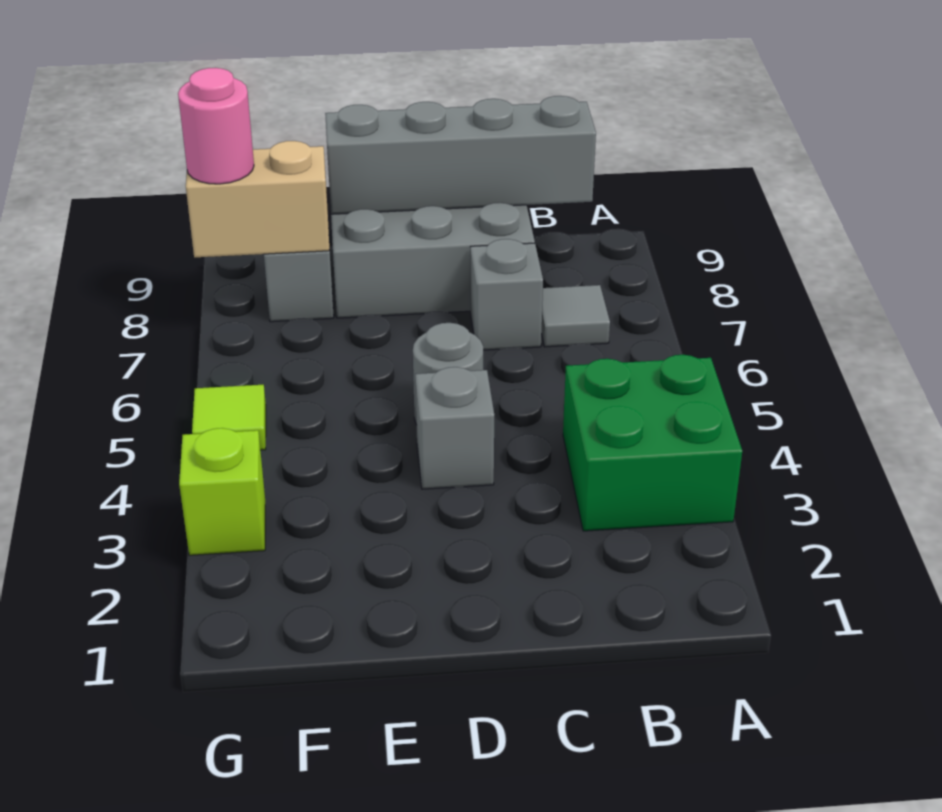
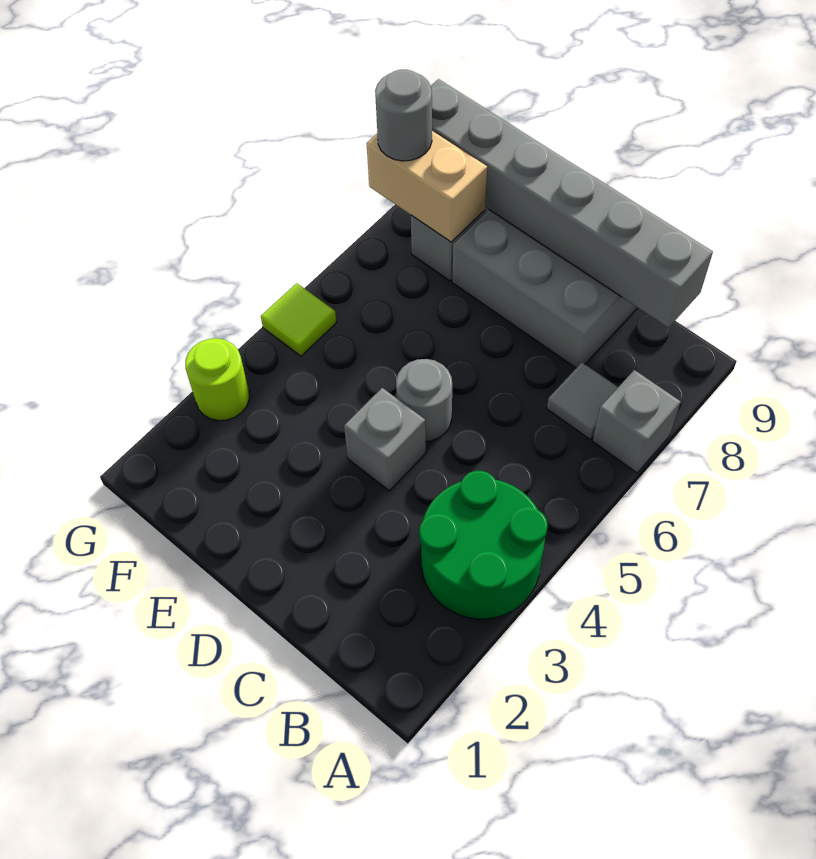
green brick A3:B4 level 1 -> green round brick A3:B4 level 1
grey brick B9:E9 level 2 -> grey brick B9:G9 level 2
grey brick C7 level 1 -> grey brick A7 level 1
lime brick G3 level 1 -> lime round brick G3 level 1
pink round brick G8 level 3 -> grey round brick G8 level 3

